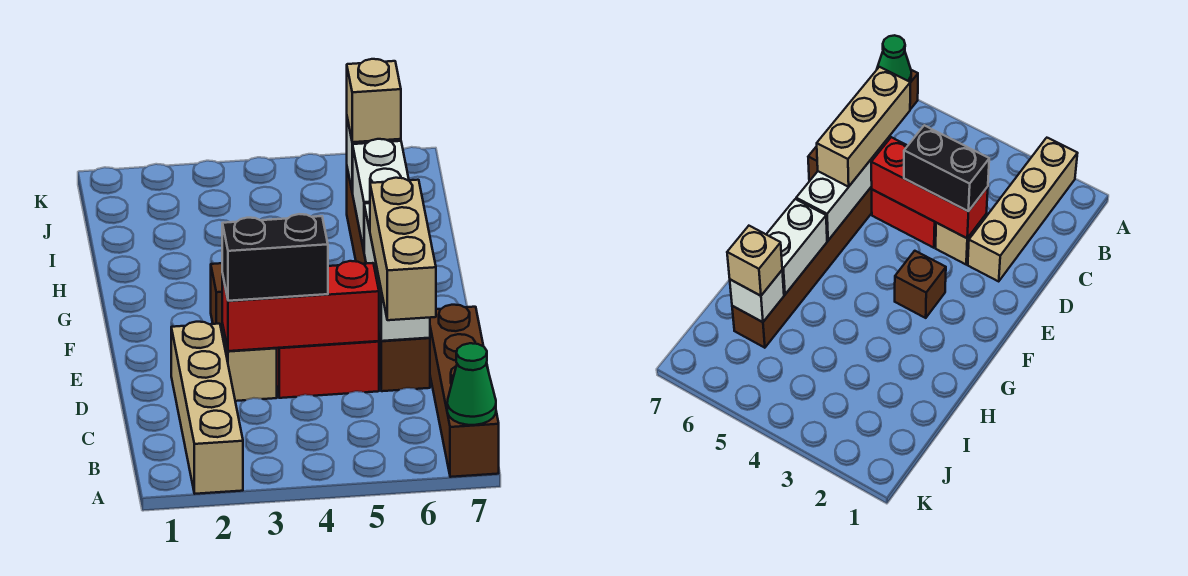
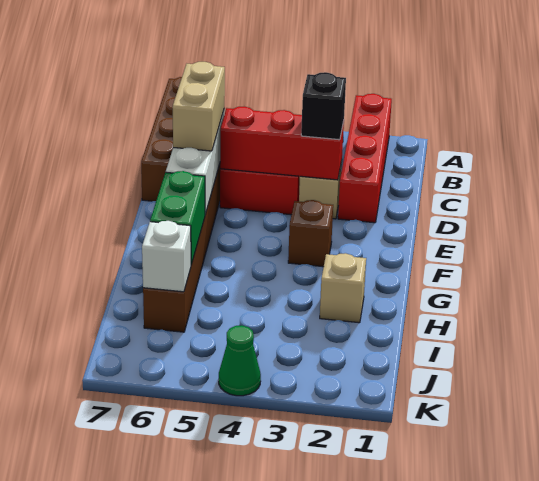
tan brick A2:D2 level 1 -> red brick A2:D2 level 1
green cone A7 level 2 -> green cone K4 level 1
tan brick C6:E6 level 3 -> tan brick D6:E6 level 3
black brick D3:D4 level 3 -> black brick D3 level 3
white brick G6:H6 level 2 -> green brick G6:H6 level 2
tan brick I6 level 3 -> tan brick H2 level 1

